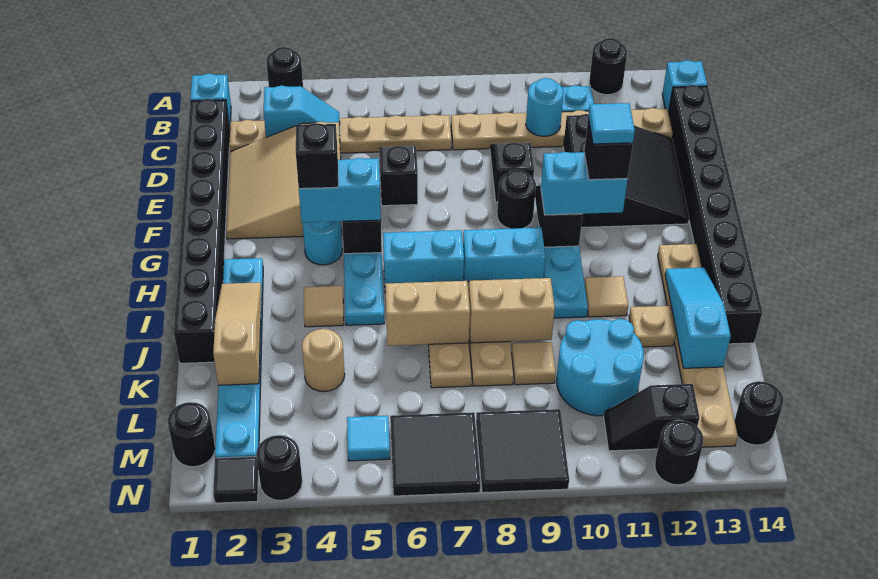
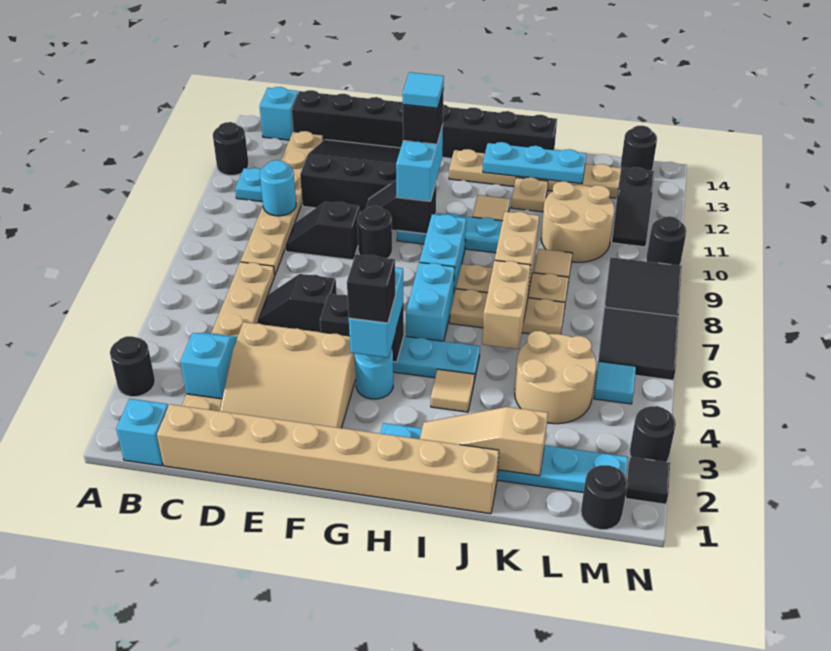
black brick C1:J1 level 1 -> tan brick C1:J1 level 1
cyan slope I13:K13 level 2 top K -> cyan plate I13:K13 level 2
tan round brick K4 level 1 -> tan round brick K4:L5 level 1
cyan round brick K10:L11 level 1 -> tan round brick K10:L11 level 1
black round brick N12 level 1 -> black round brick N10 level 1

